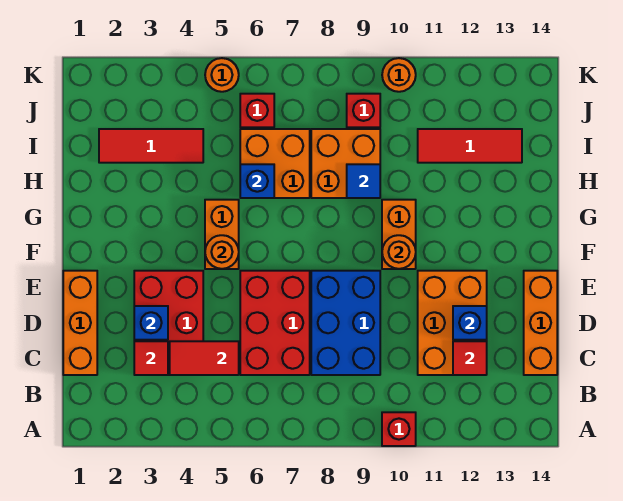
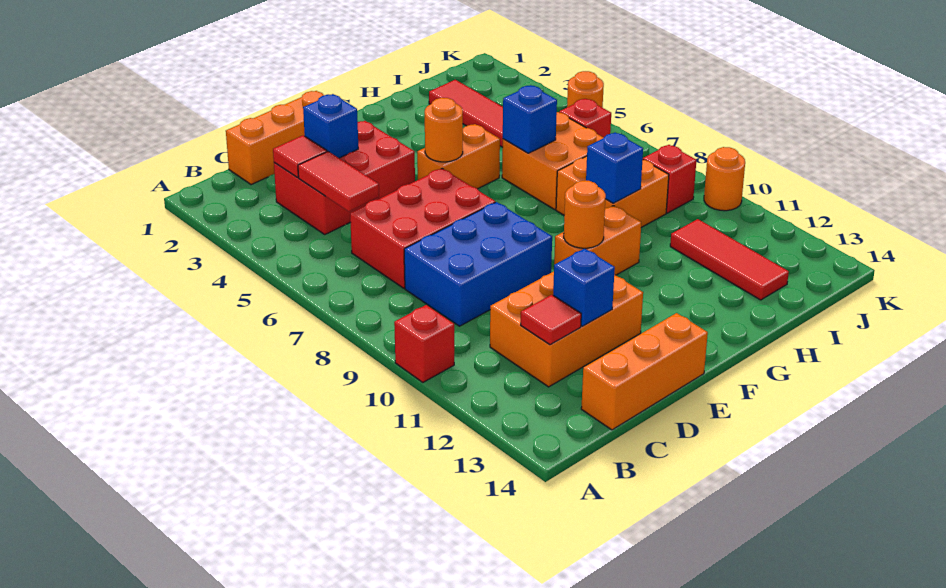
blue tile H9 level 2 -> blue brick H9 level 2

